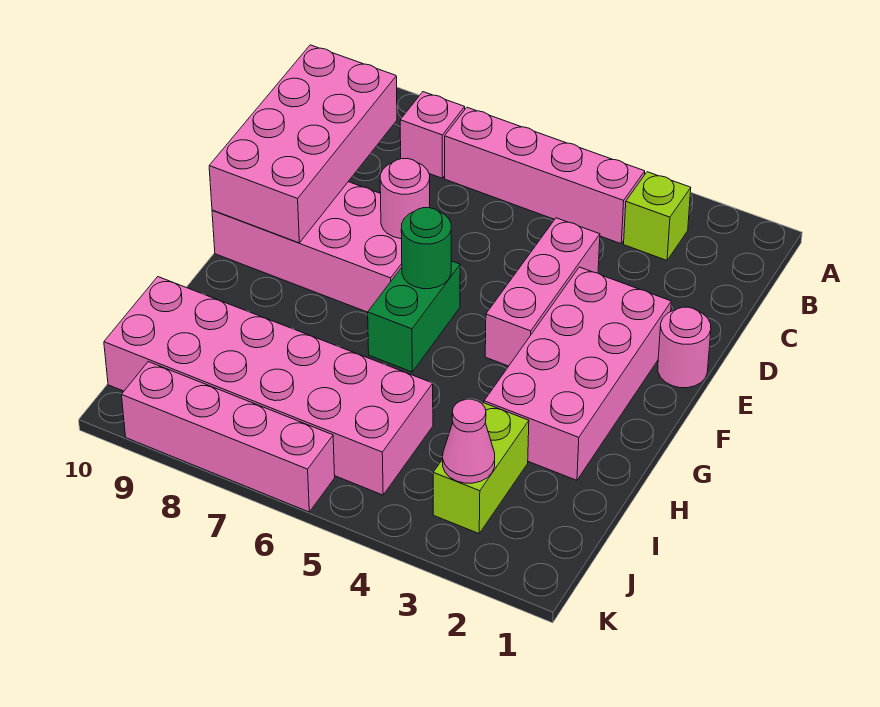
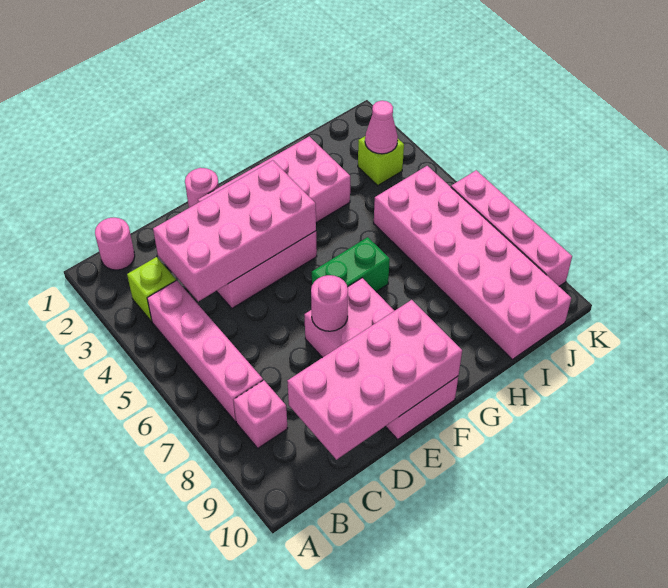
none -> pink round brick B1 level 1
none -> pink brick C3:F4 level 2
green round brick F6 level 2 -> none
lime brick I3:J3 level 1 -> lime brick J3 level 1

